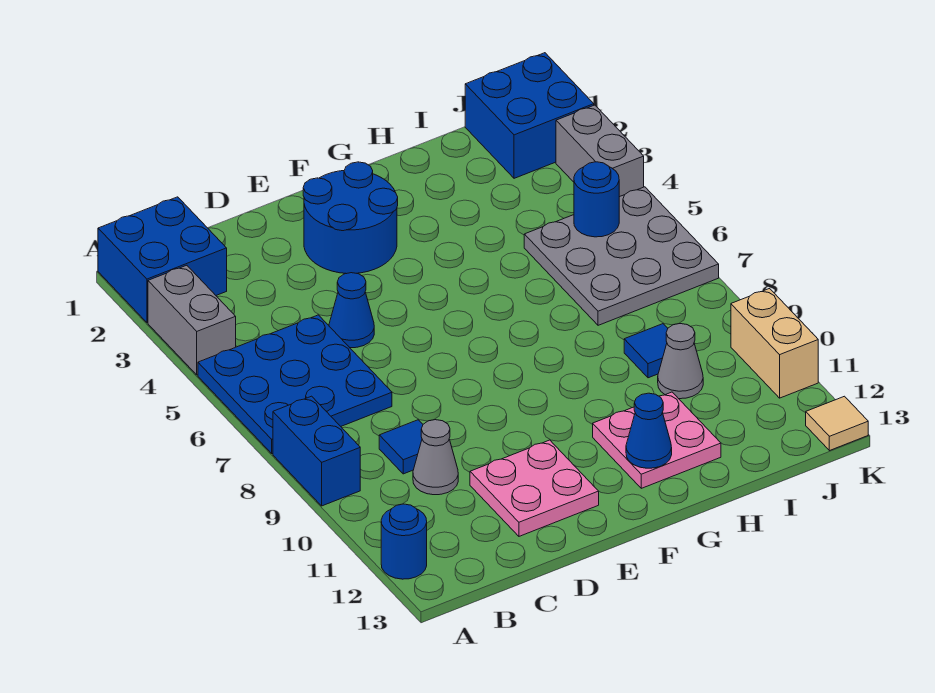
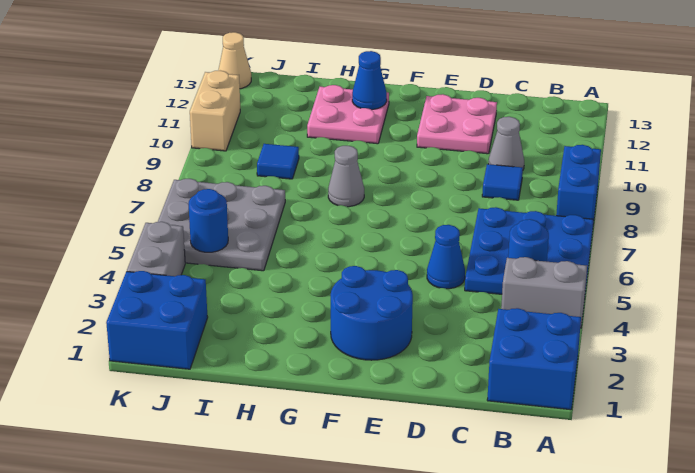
grey brick A3:A4 level 1 -> grey brick A4:B4 level 1
blue round brick A12 level 1 -> blue round brick B5 level 2
grey cone I10 level 1 -> grey cone G8 level 1
tan tile K13 level 1 -> tan cone K13 level 1

